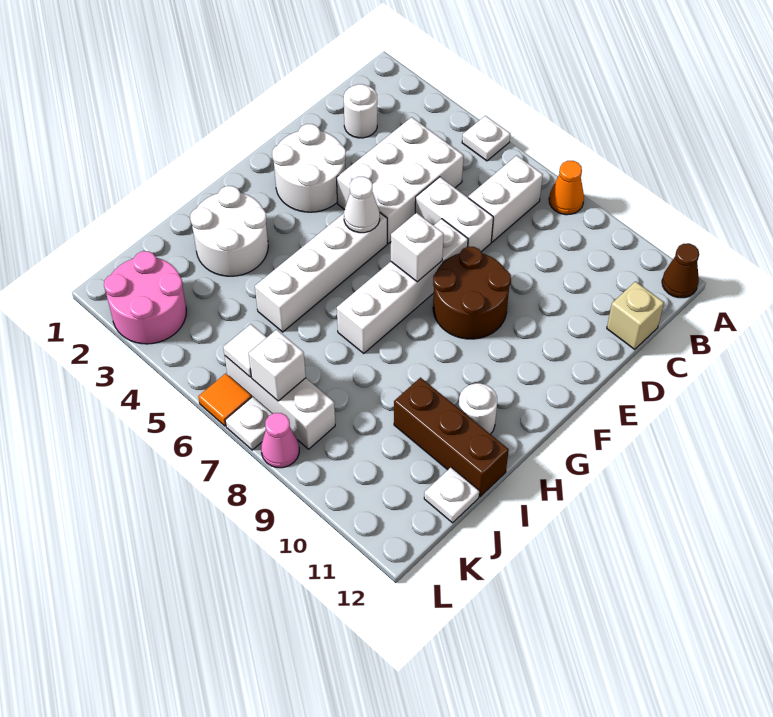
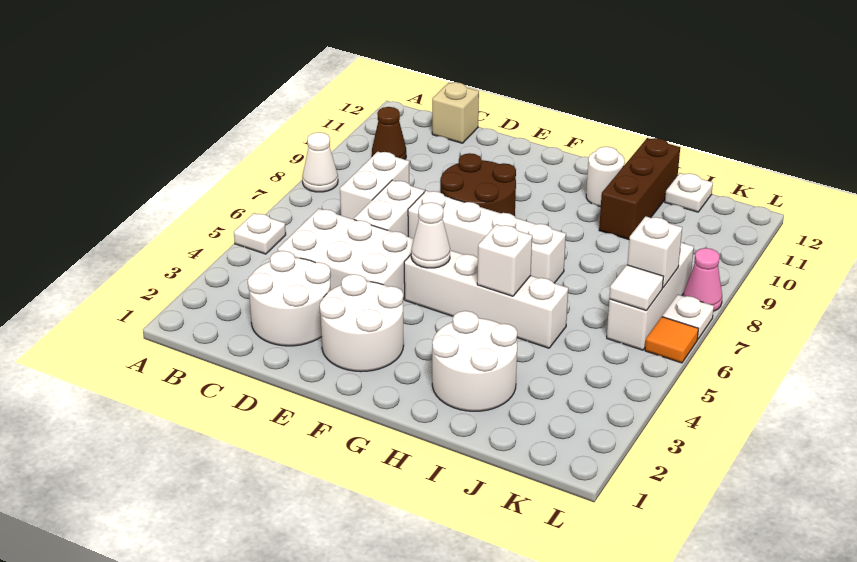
orange cone A8 level 1 -> white cone A8 level 1
brown cone A12 level 1 -> brown cone B10 level 1
white brick B7:C7 level 1 -> white brick C7:C8 level 1
white round brick C2 level 1 -> white round brick C2:D3 level 1
white brick F7 level 2 -> white brick H5 level 2
pink round brick K2:L3 level 1 -> none

